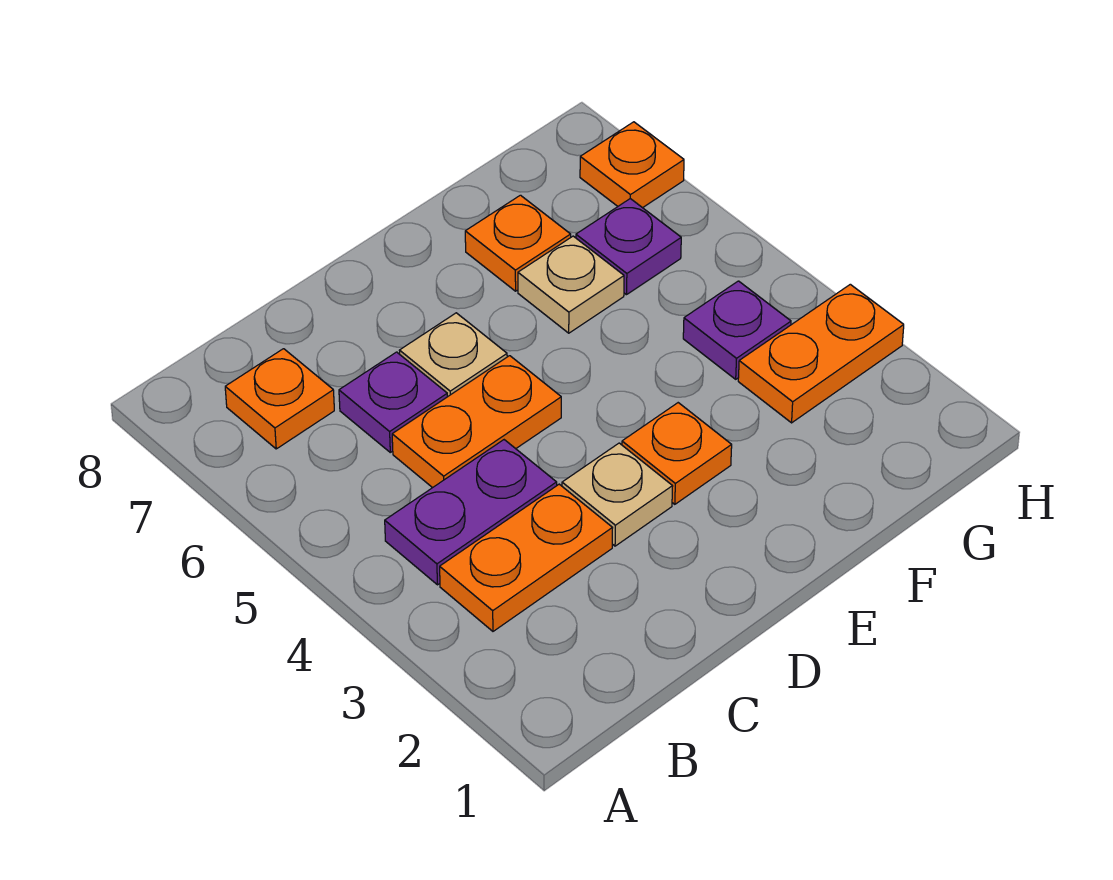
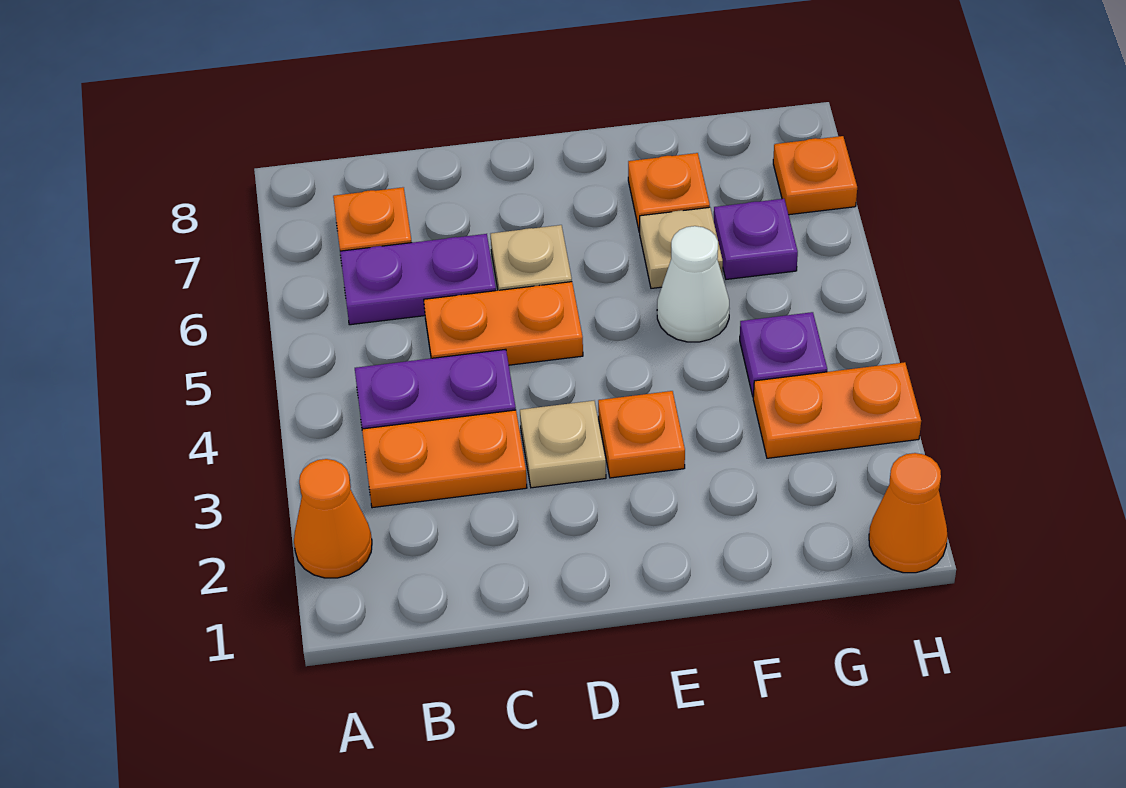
none -> orange cone A2 level 1
purple plate C6 level 1 -> purple plate B6:C6 level 1
none -> white cone F5 level 1
none -> orange cone H1 level 1

